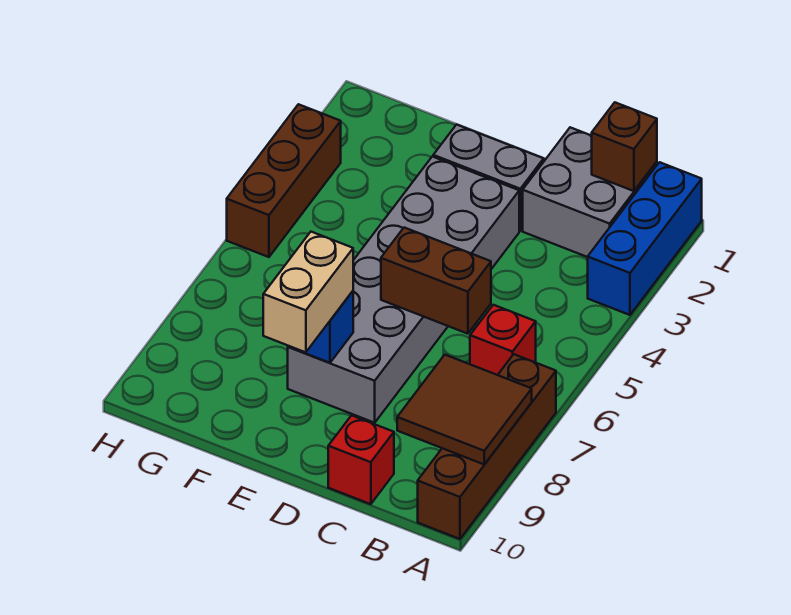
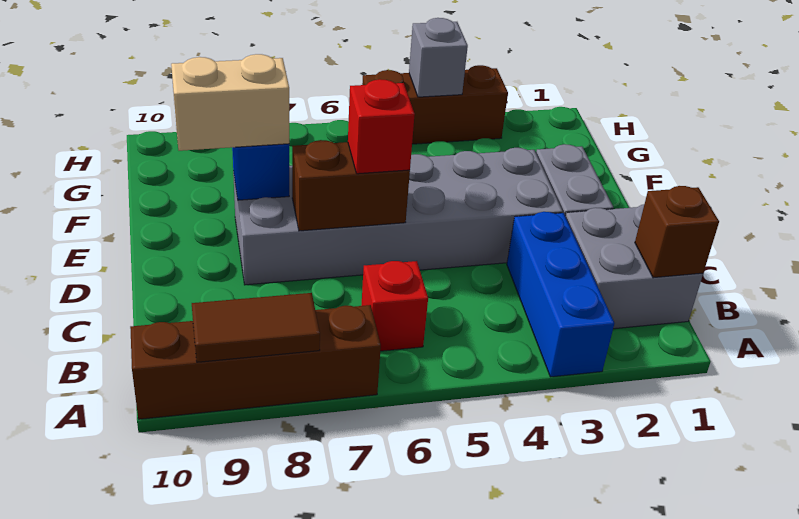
blue brick A1:A3 level 1 -> blue brick A3:C3 level 1
brown tile A8:B9 level 2 -> brown tile A8:A9 level 2
brown brick C6:D6 level 2 -> brown brick D6:D7 level 2
red brick C10 level 1 -> red brick D6 level 3
none -> grey brick H4 level 2

